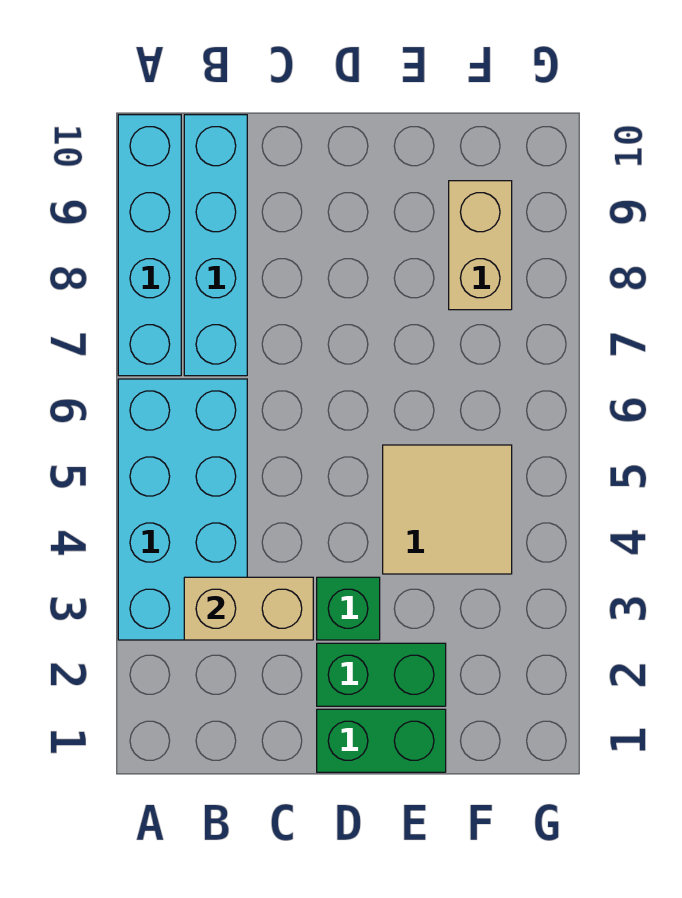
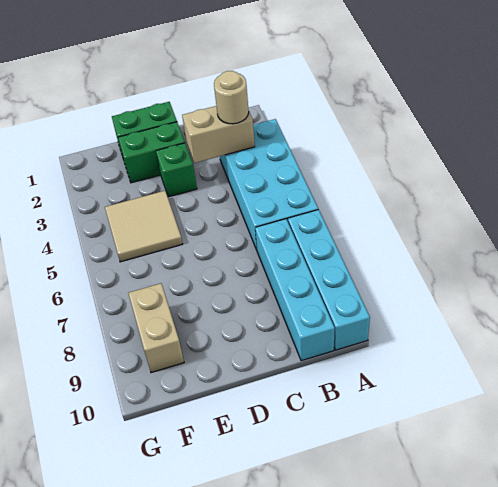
none -> tan round brick B3 level 3

